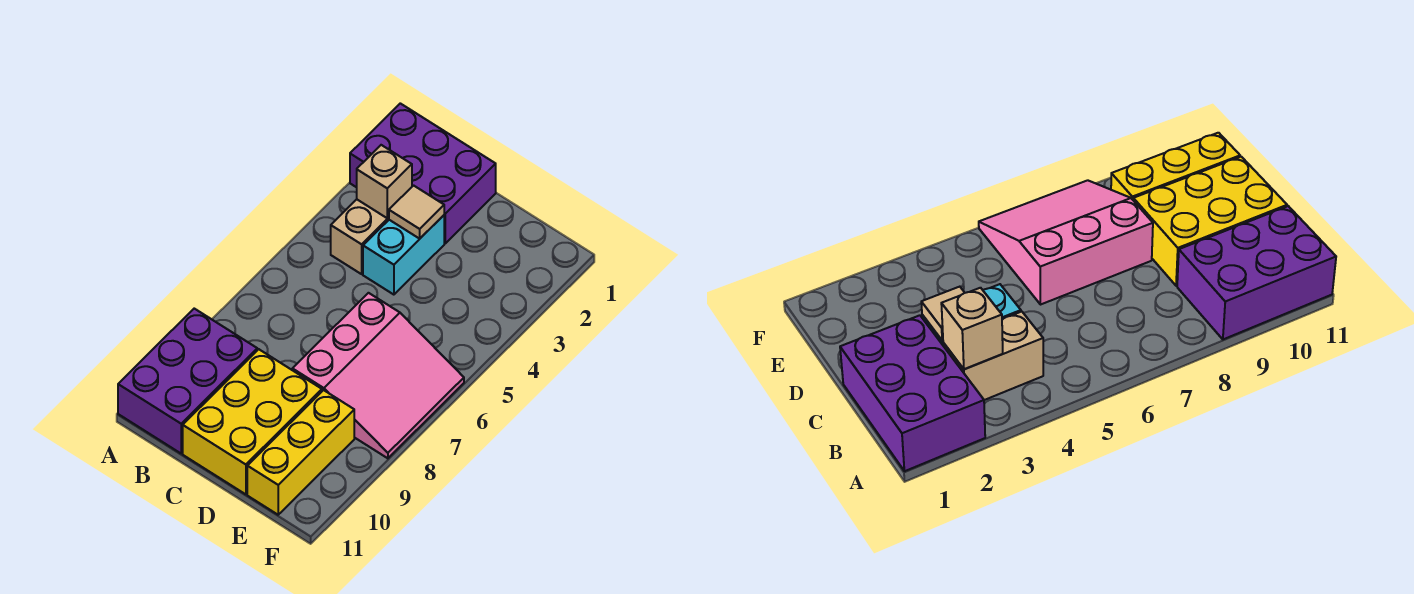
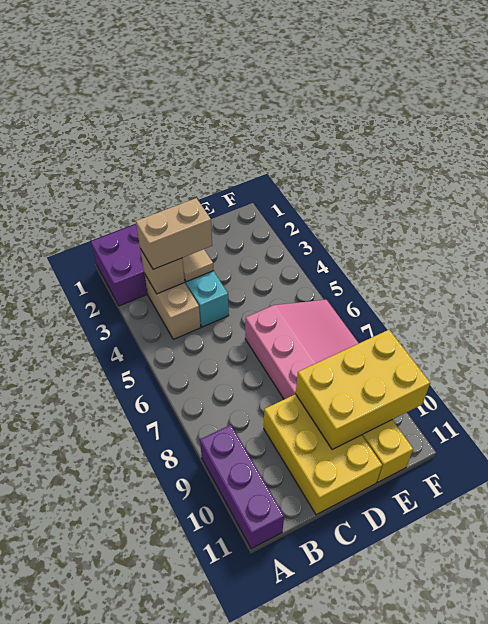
purple brick A9:B11 level 1 -> purple brick A9:A11 level 1
none -> tan brick B3:C3 level 3
none -> yellow brick D9:F10 level 2

